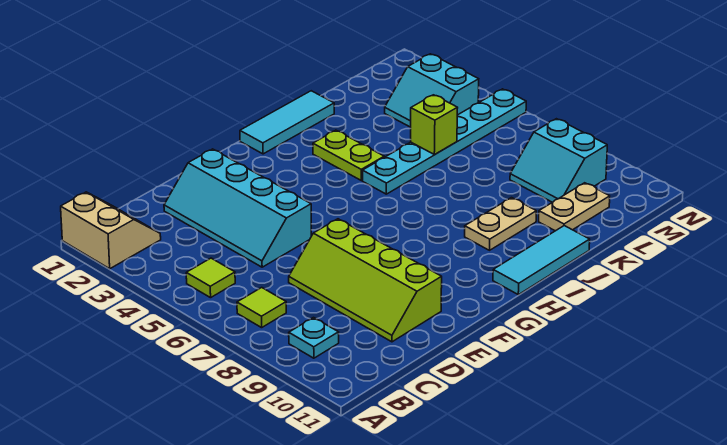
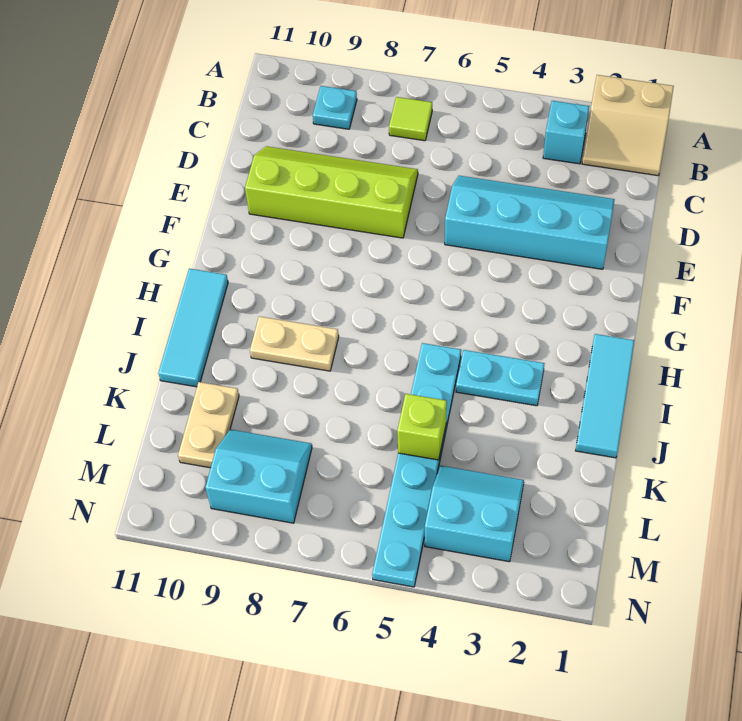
none -> cyan brick B3 level 1
lime tile B5 level 1 -> none
lime plate I3:I4 level 1 -> cyan plate I3:I4 level 1
tan plate I9:J9 level 1 -> tan plate I8:I9 level 1

